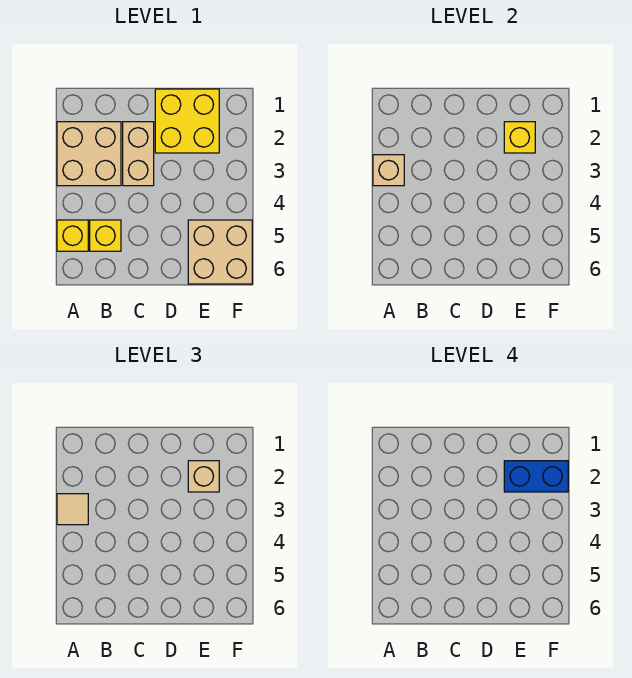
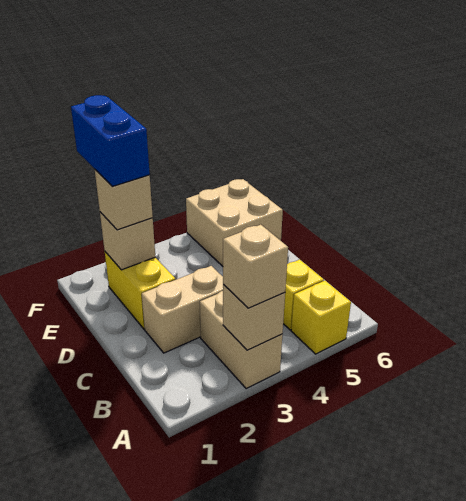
tan brick A2:B3 level 1 -> tan brick A3:B3 level 1
tan tile A3 level 3 -> tan brick A3 level 3
yellow brick D1:E2 level 1 -> yellow brick D2:E2 level 1
yellow brick E2 level 2 -> tan brick E2 level 2

